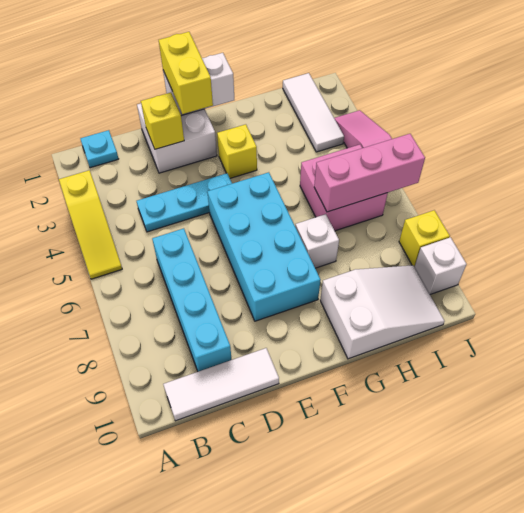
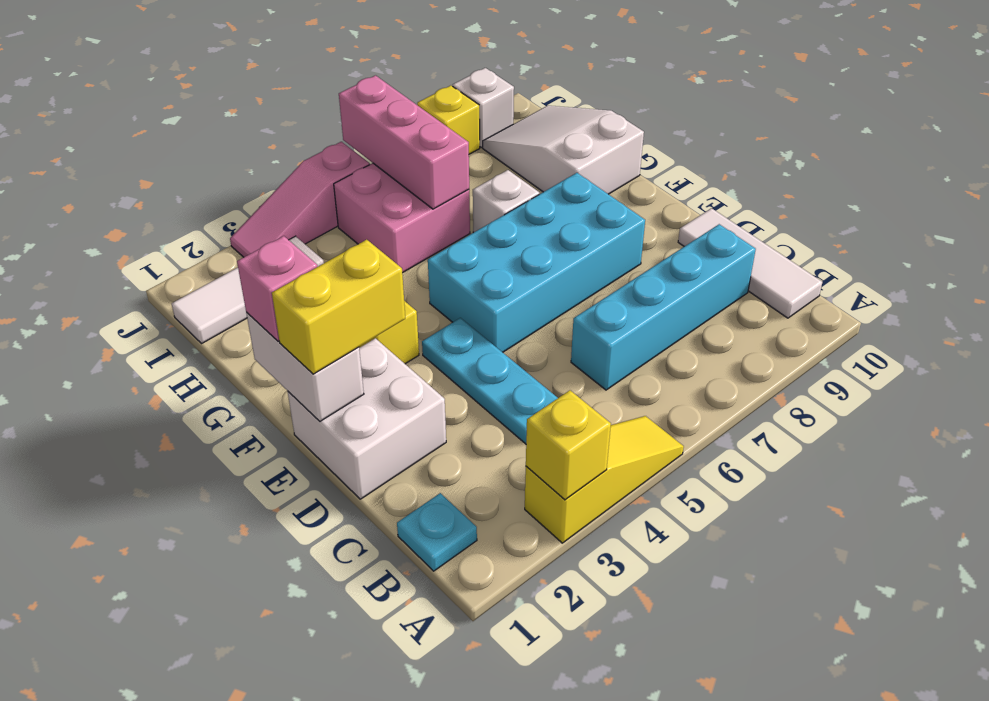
yellow brick D2 level 2 -> yellow brick A3 level 2
none -> pink brick F1 level 3

